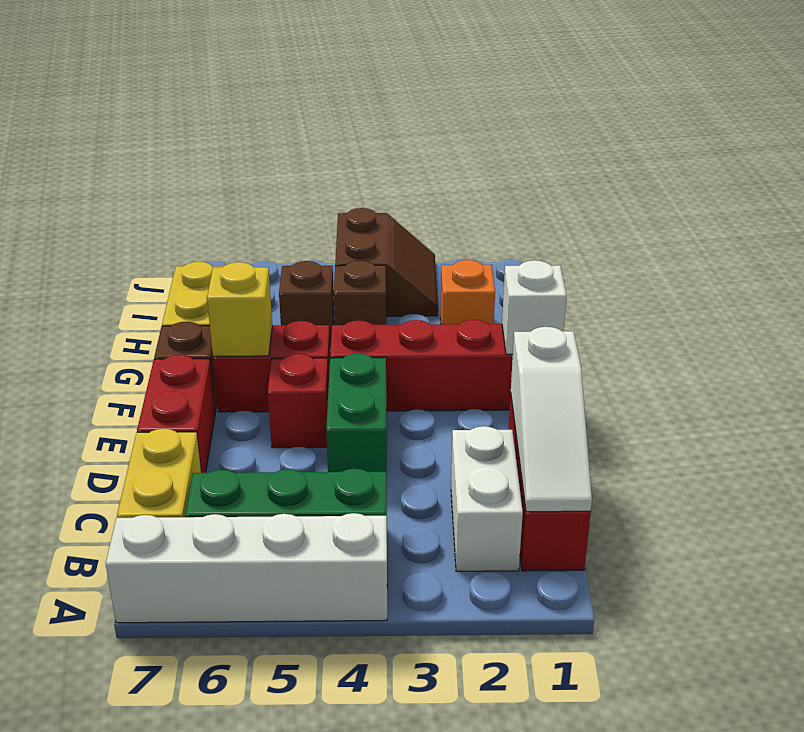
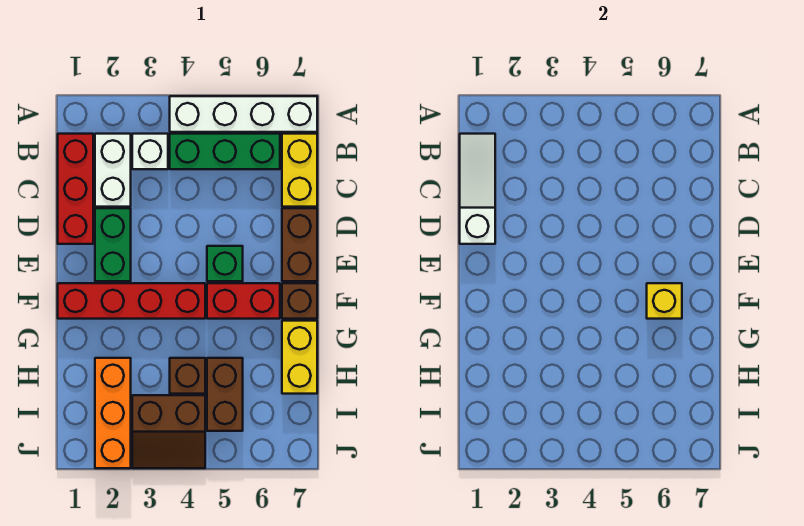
green brick D4:E4 level 1 -> green brick D2:E2 level 1
red brick D7:E7 level 1 -> brown brick D7:E7 level 1
red brick E5 level 1 -> green brick E5 level 1
white brick F1 level 2 -> white brick B3 level 1
orange brick H2 level 1 -> orange brick H2:J2 level 1
brown brick H5 level 1 -> brown brick H5:I5 level 1
brown slope I3:J4 level 1 top 4 -> brown slope I3:J4 level 1 top I

